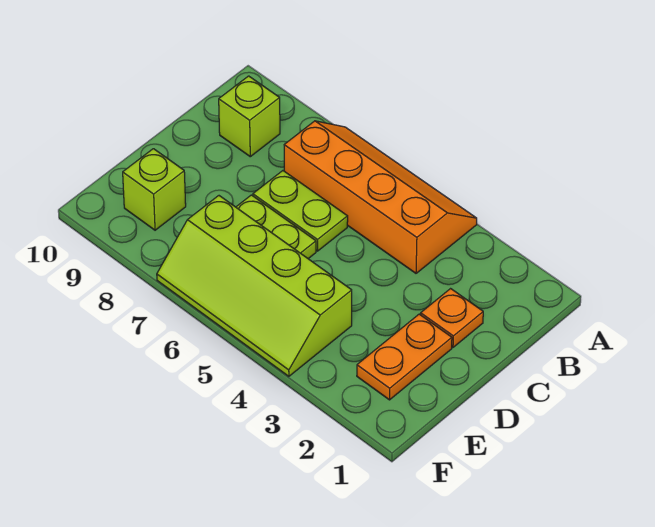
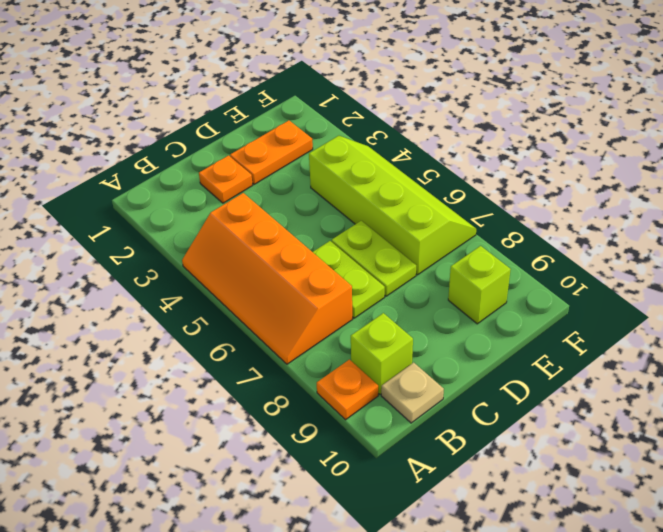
none -> orange plate A9 level 1
none -> tan plate B10 level 1

